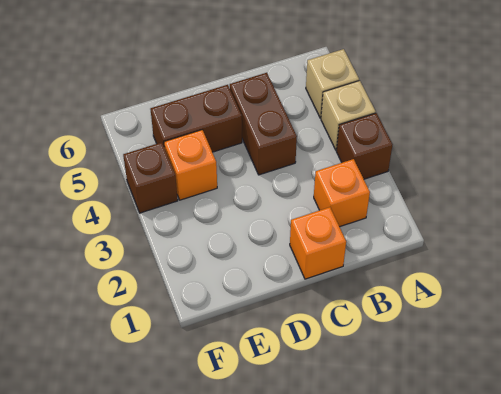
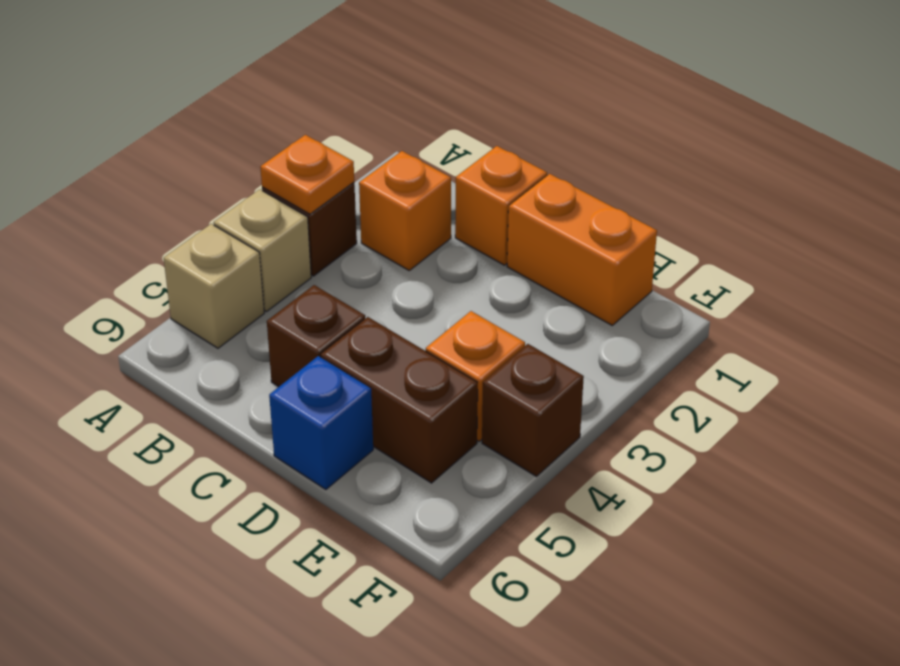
none -> orange plate A3 level 2
brown brick C4:C5 level 1 -> brown brick C5 level 1
none -> orange brick D1:E1 level 1
none -> blue brick D6 level 1

